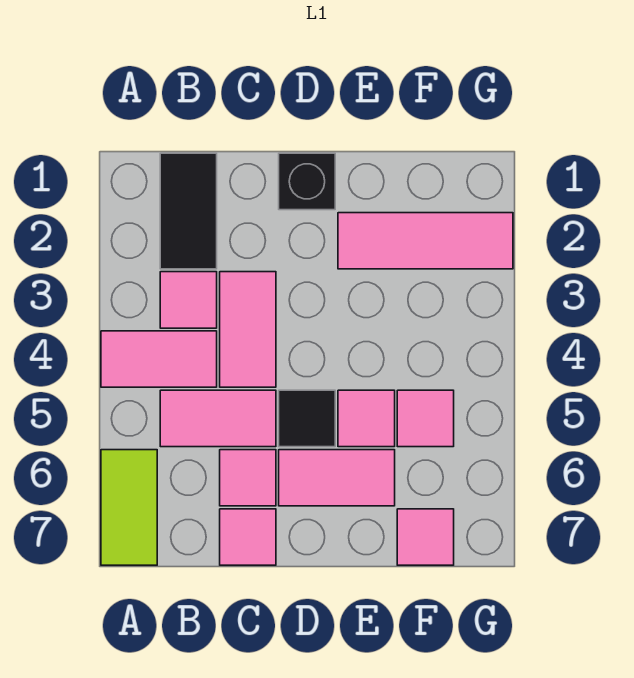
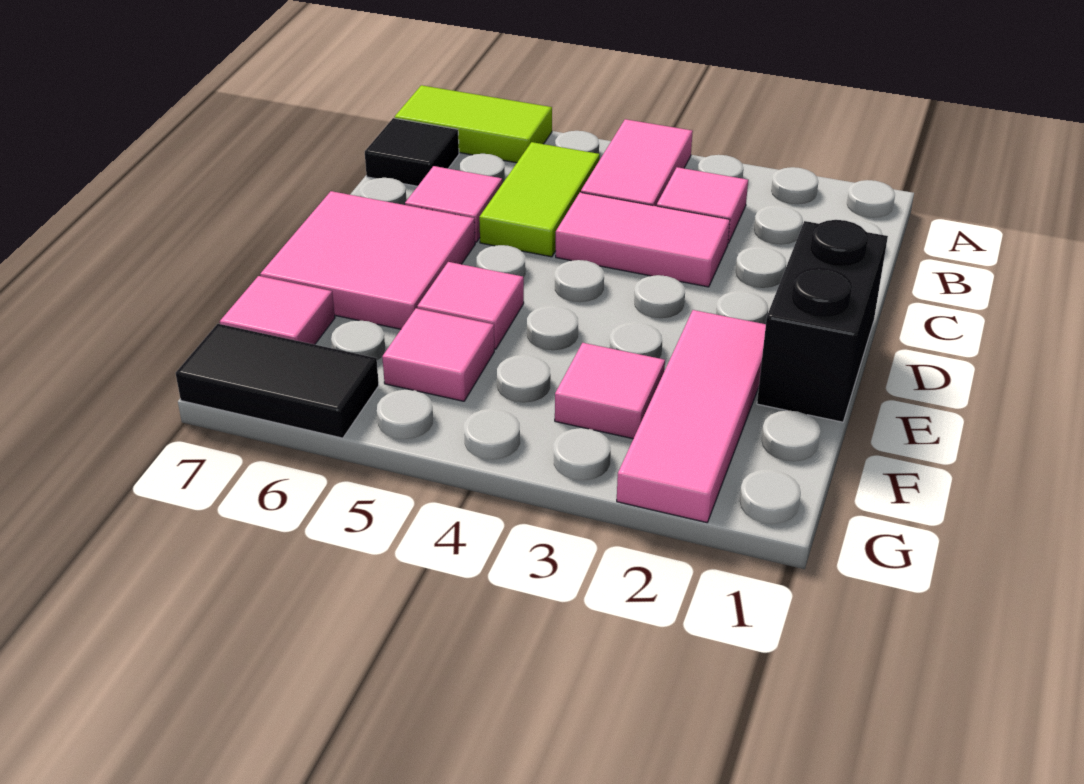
black tile B1:B2 level 1 -> black tile G6:G7 level 1
pink tile B5:C5 level 1 -> lime tile B5:C5 level 1
pink tile C7 level 1 -> pink tile F3 level 1
black brick D1 level 1 -> black brick D1:E1 level 1
black tile D5 level 1 -> black tile B7 level 1
pink tile D6:E6 level 1 -> pink tile D6:E7 level 1

